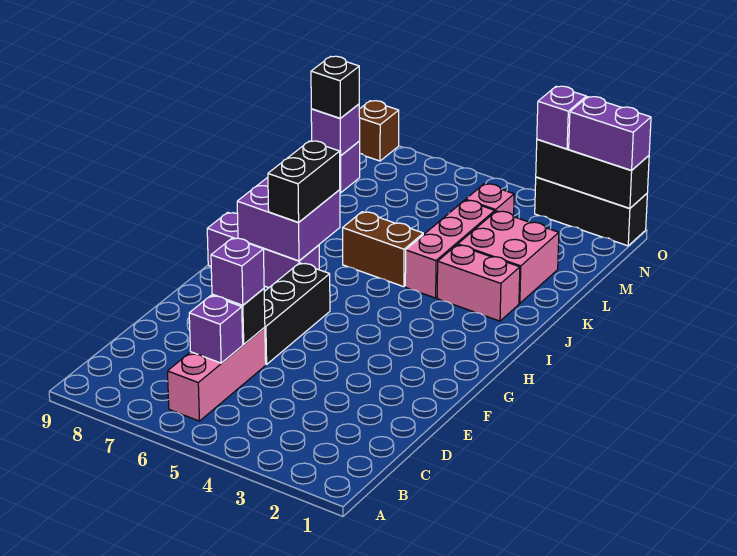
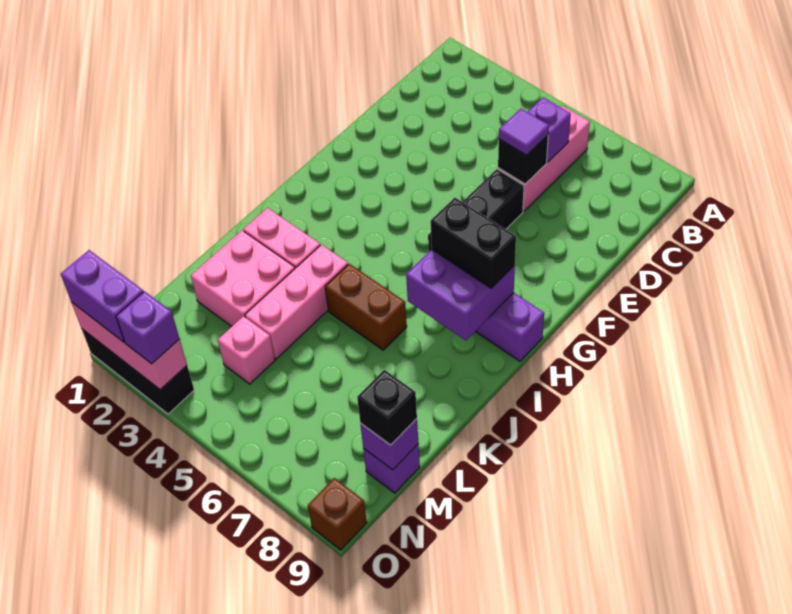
purple brick D6 level 3 -> purple tile D6 level 3
black brick H7:I7 level 3 -> black brick H7:H8 level 3
black brick O1:O3 level 2 -> pink brick O1:O3 level 2

